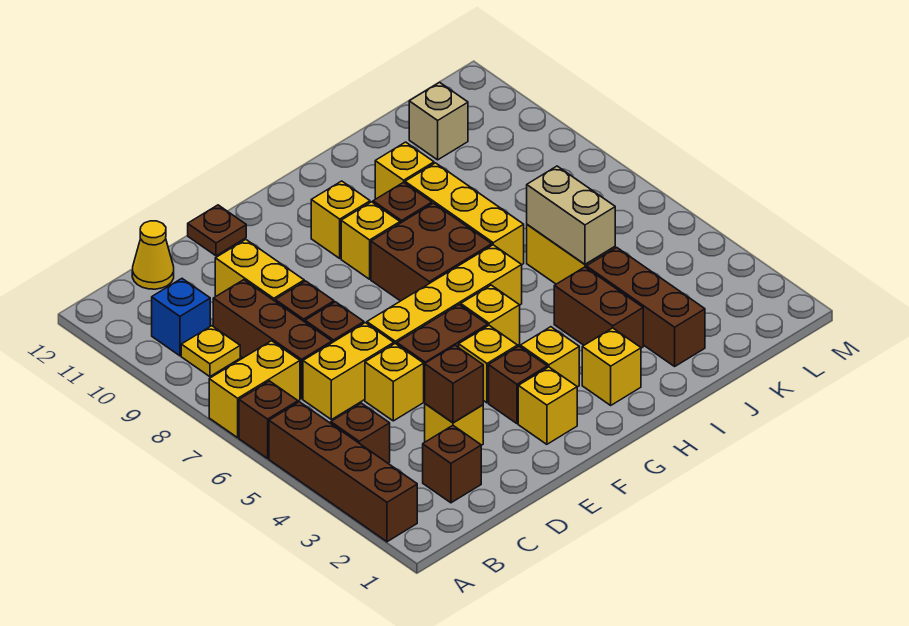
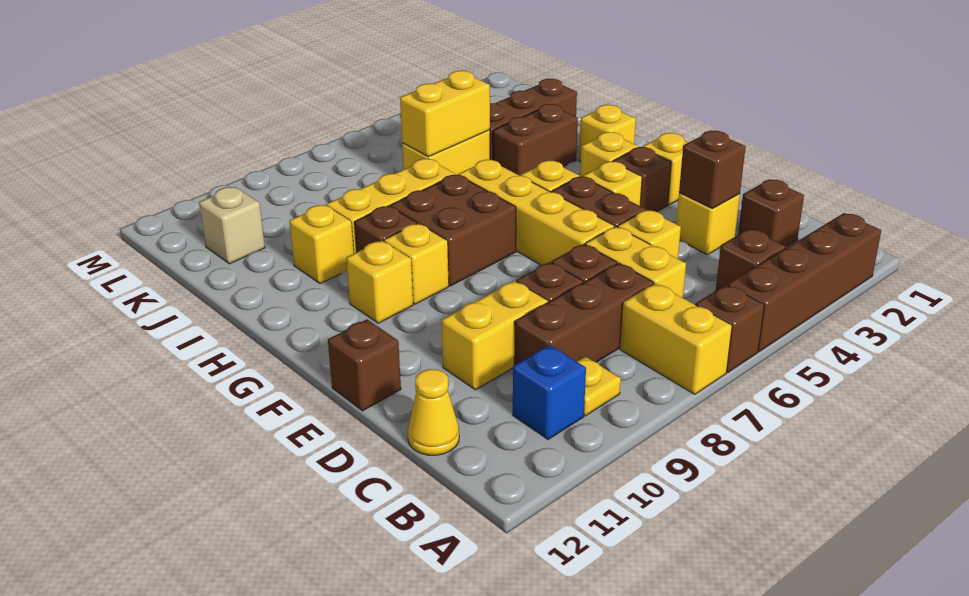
brown plate E12 level 1 -> brown brick E12 level 1
tan brick J5:J6 level 2 -> yellow brick J5:J6 level 2

